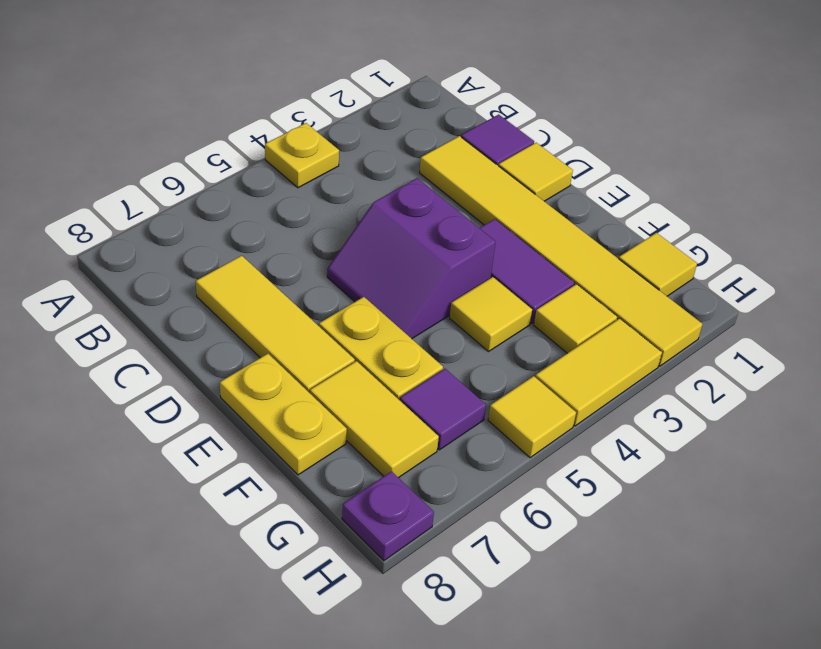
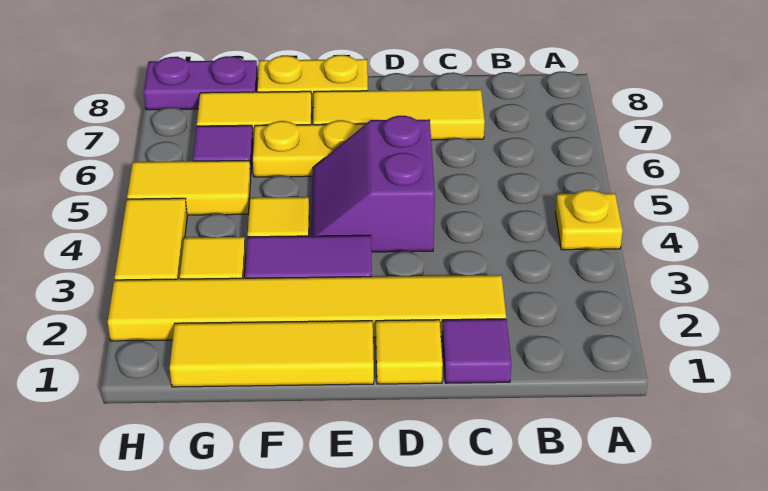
purple slope D4:E5 level 1 top 4 -> purple slope D4:E5 level 1 top D
yellow tile G1 level 1 -> yellow tile E1:G1 level 1
yellow tile H5 level 1 -> yellow tile G5:H5 level 1
purple plate H8 level 1 -> purple plate G8:H8 level 1

